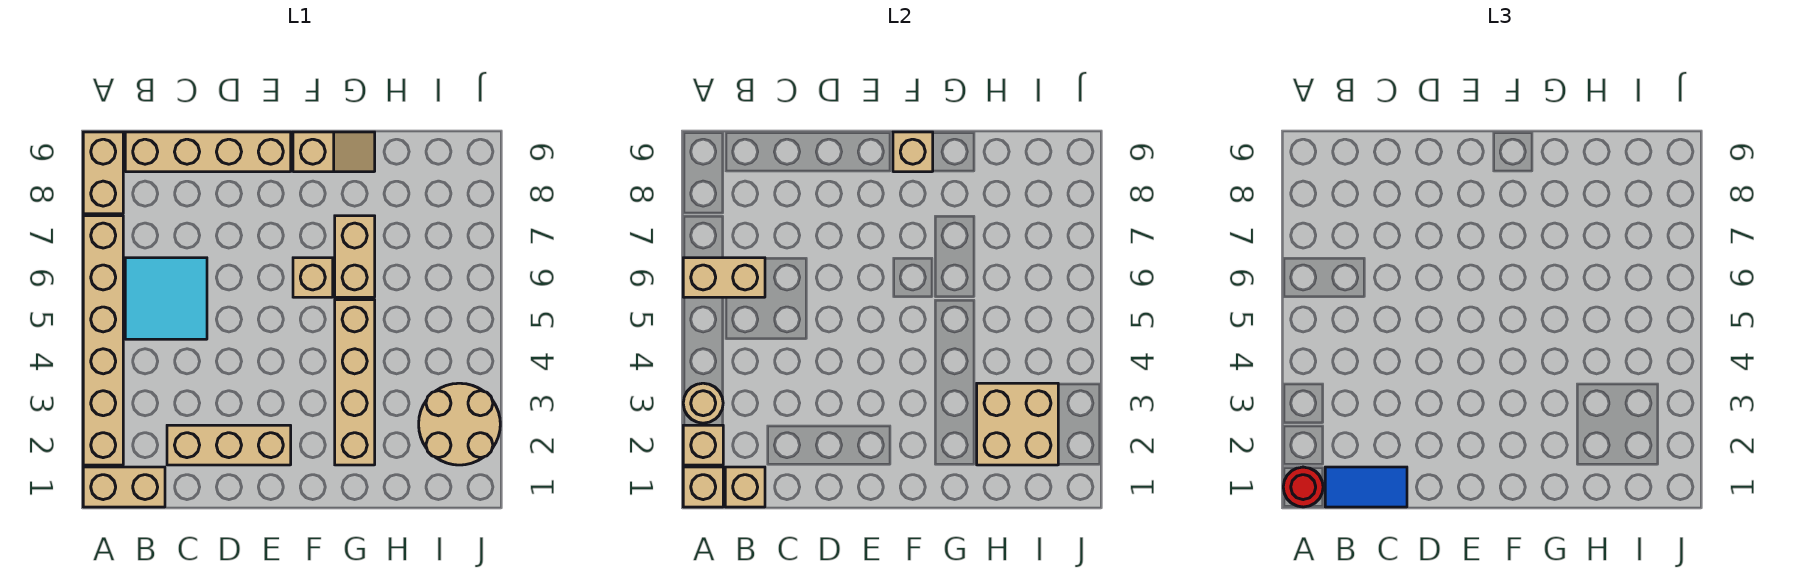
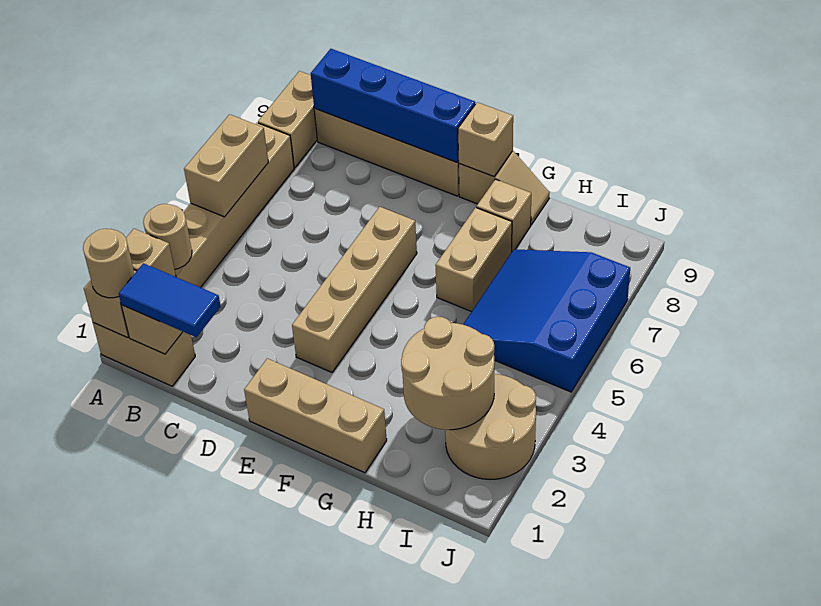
red round brick A1 level 3 -> tan round brick A1 level 3
tan brick A6:B6 level 2 -> tan brick A5:A6 level 2
cyan tile B5:C6 level 1 -> none
none -> blue brick B9:E9 level 2
tan brick C2:E2 level 1 -> tan brick E1:G1 level 1
tan brick F6 level 1 -> tan brick G8 level 1
tan brick G2:G5 level 1 -> tan brick E3:E6 level 1
tan brick H2:I3 level 2 -> tan round brick H2:I3 level 2
none -> blue slope H5:J7 level 1 top J

